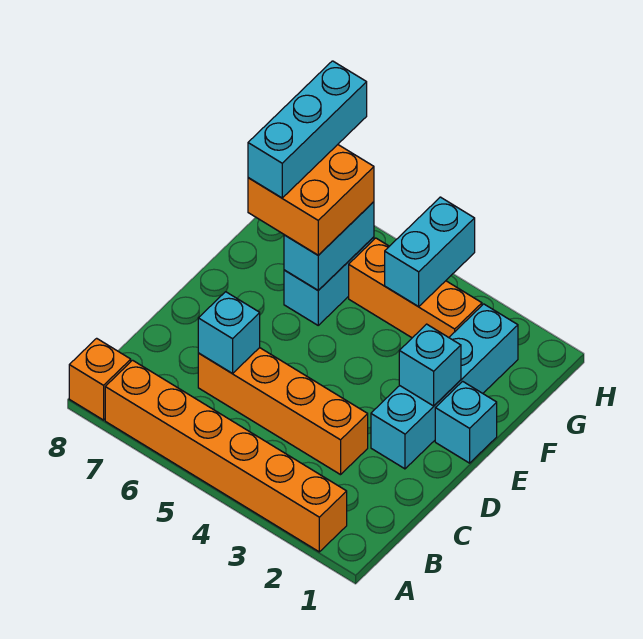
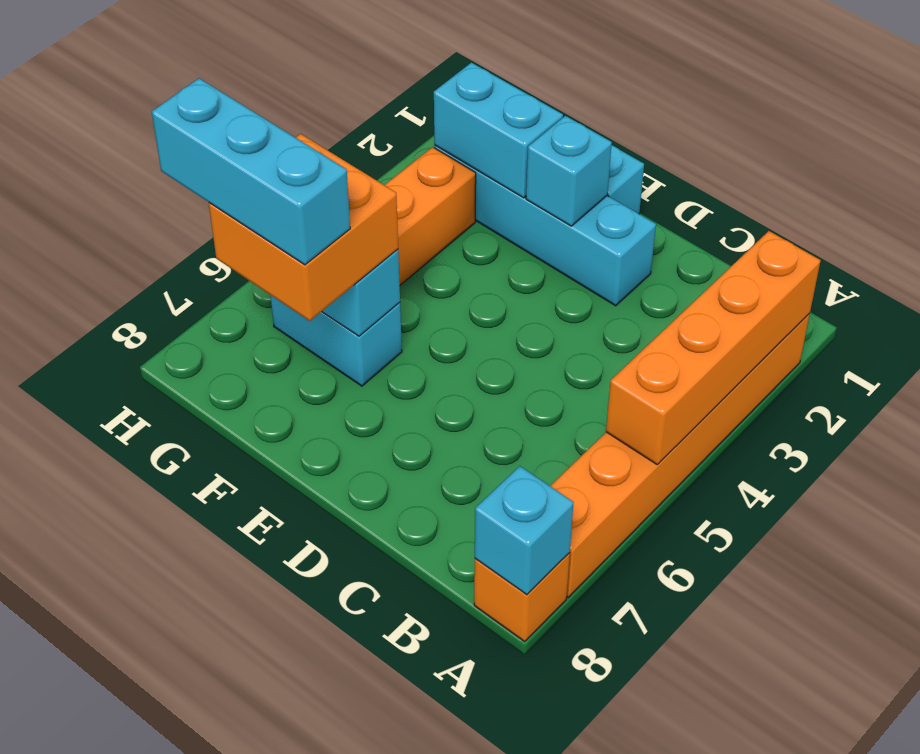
orange brick C3:C6 level 1 -> orange brick A2:A5 level 2
cyan brick C6 level 2 -> cyan brick A8 level 2
cyan brick G4:H4 level 2 -> cyan brick F2:G2 level 2

